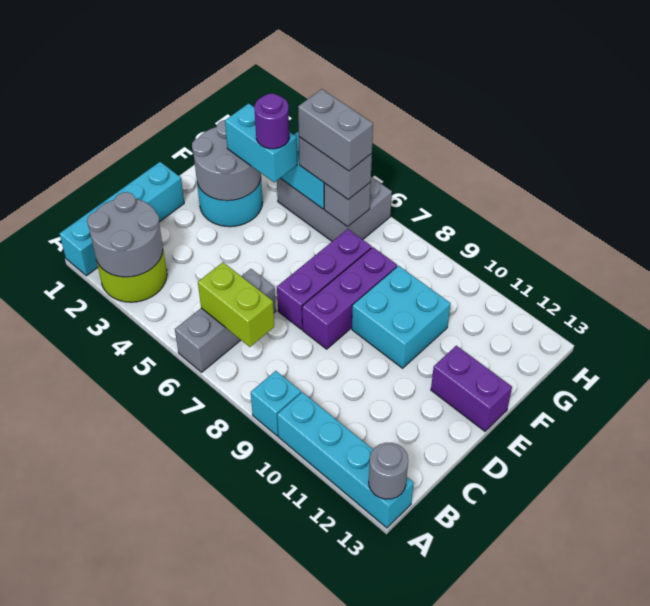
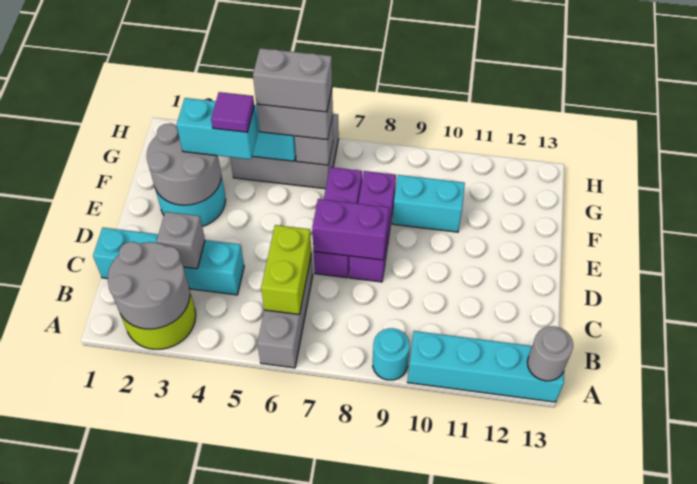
cyan brick A1:D1 level 1 -> cyan brick C1:C4 level 1
cyan brick A9 level 1 -> cyan round brick A9 level 1
lime brick B6:B7 level 2 -> lime brick B6:C6 level 2
none -> grey brick C3 level 2
cyan brick E9:F10 level 1 -> cyan brick F9:F10 level 1
purple brick E12:E13 level 1 -> purple brick D7:D8 level 2
purple round brick F4 level 4 -> purple tile F4 level 4

